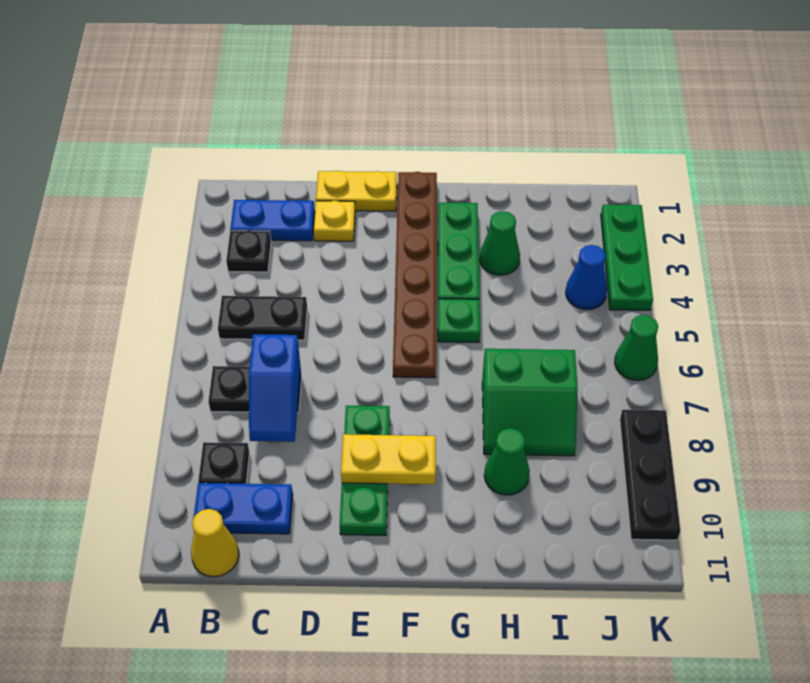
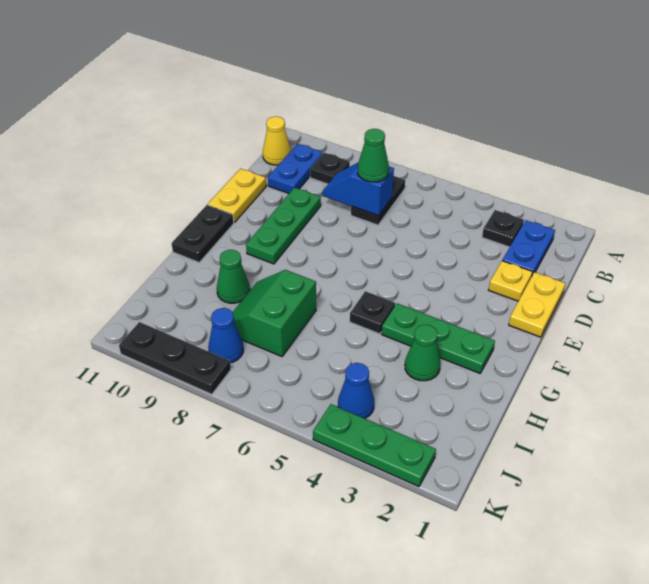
black plate B5:C5 level 1 -> black plate F11:G11 level 1
green plate E8:E10 level 1 -> green plate D9:F9 level 1
yellow plate E9:F9 level 2 -> yellow plate D11:E11 level 1
brown plate F1:F6 level 1 -> none
green plate G5 level 1 -> black plate G5 level 1
none -> blue cone J8 level 1
green cone K6 level 1 -> green cone C7 level 3

